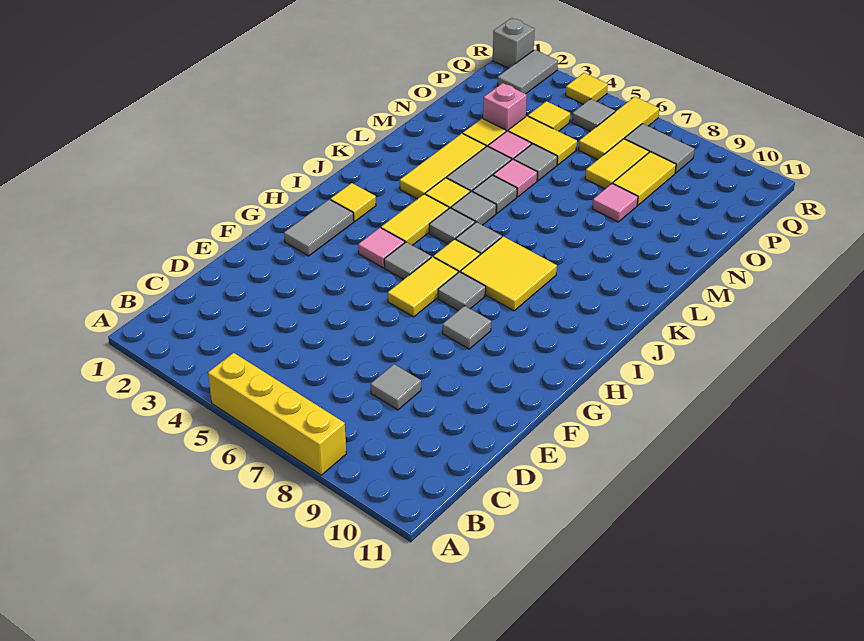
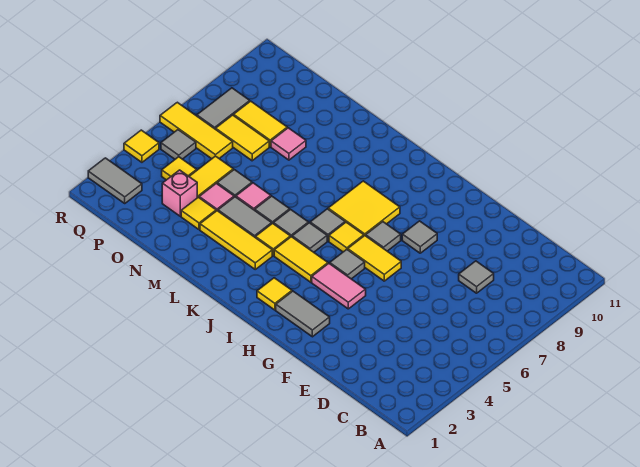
yellow brick A5:A8 level 1 -> none
pink tile H4 level 1 -> pink tile G4:H4 level 1
grey brick R1 level 1 -> none

